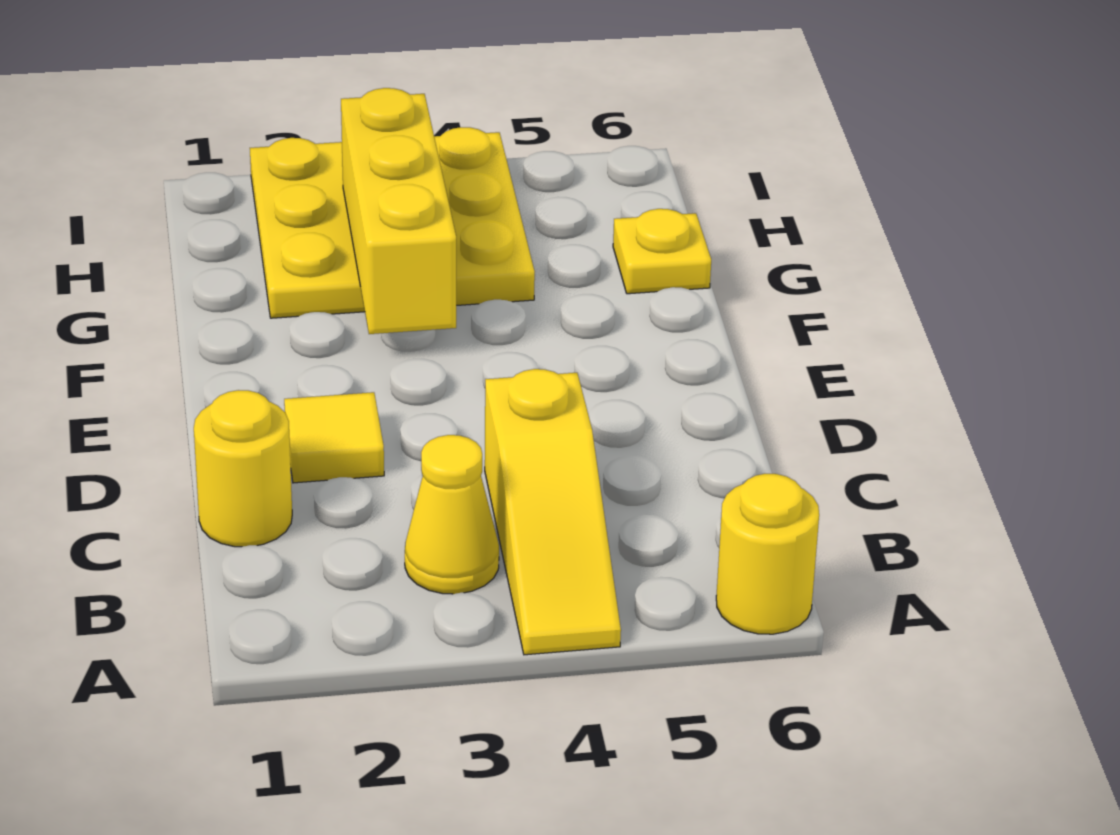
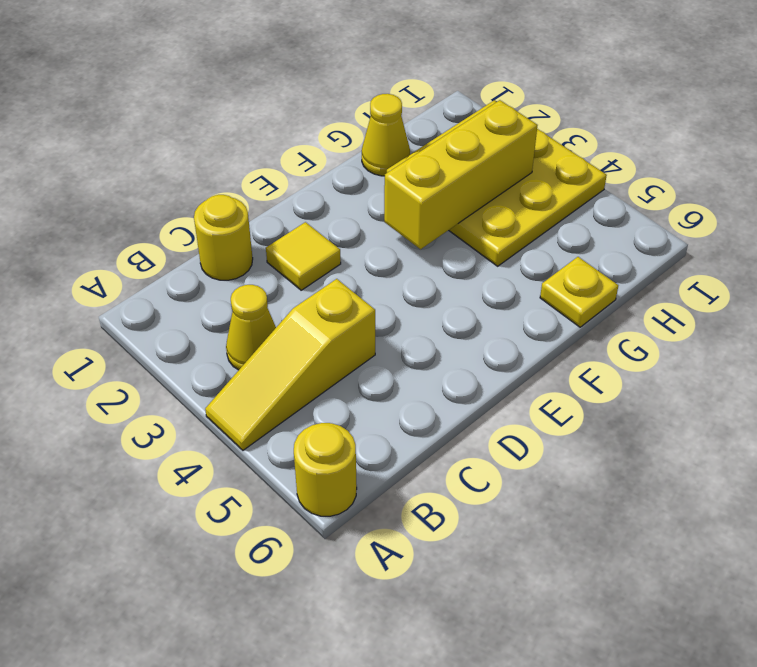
none -> yellow cone G1 level 1

